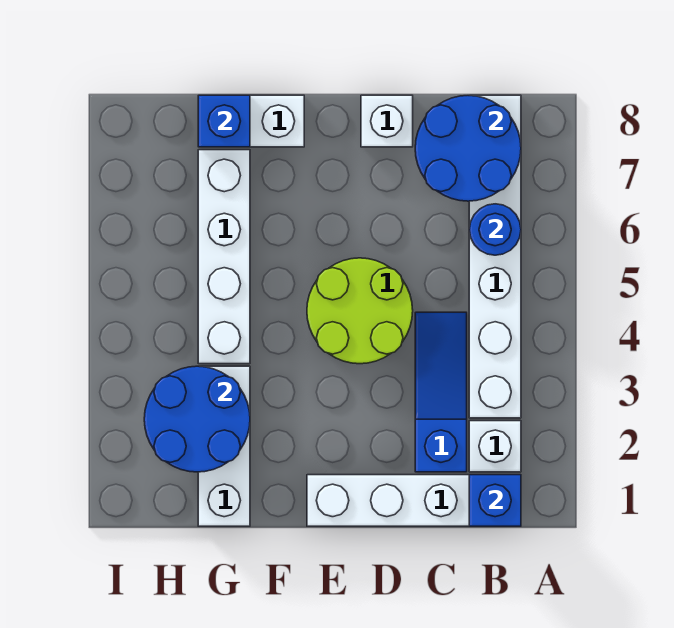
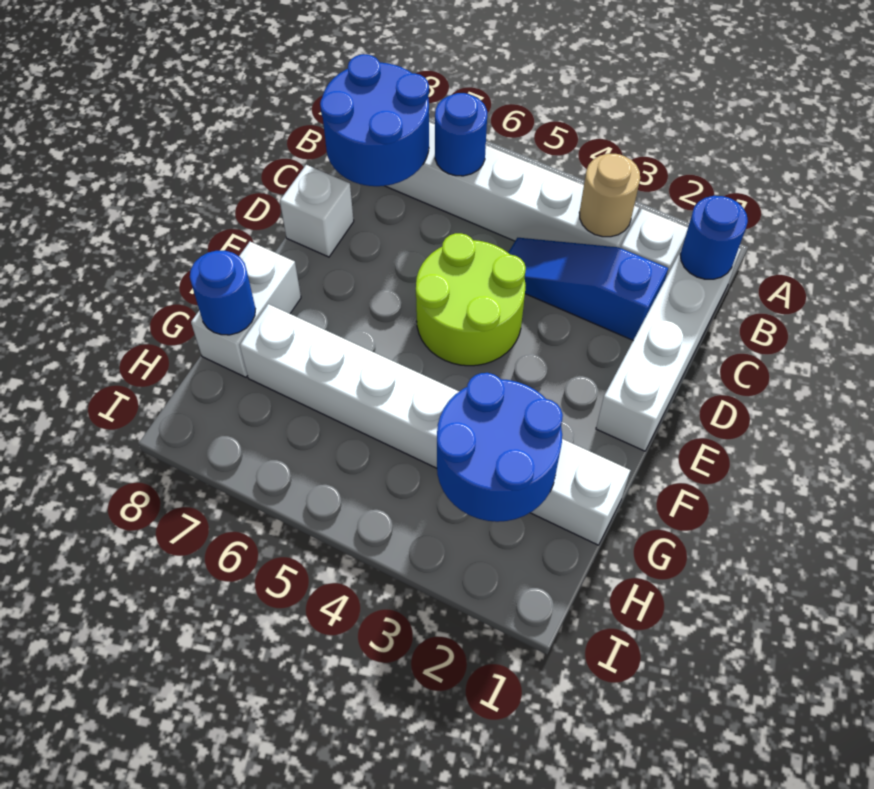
blue brick B1 level 2 -> blue round brick B1 level 2
none -> tan round brick B3 level 2
blue brick G8 level 2 -> blue round brick G8 level 2

